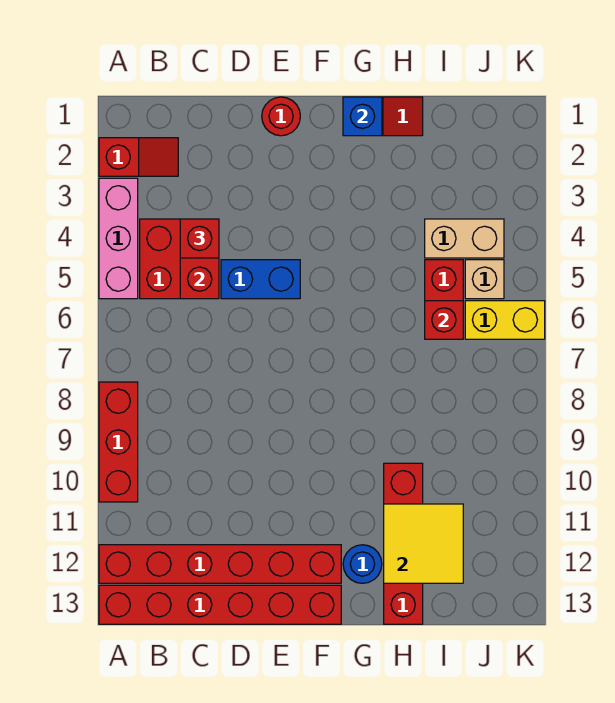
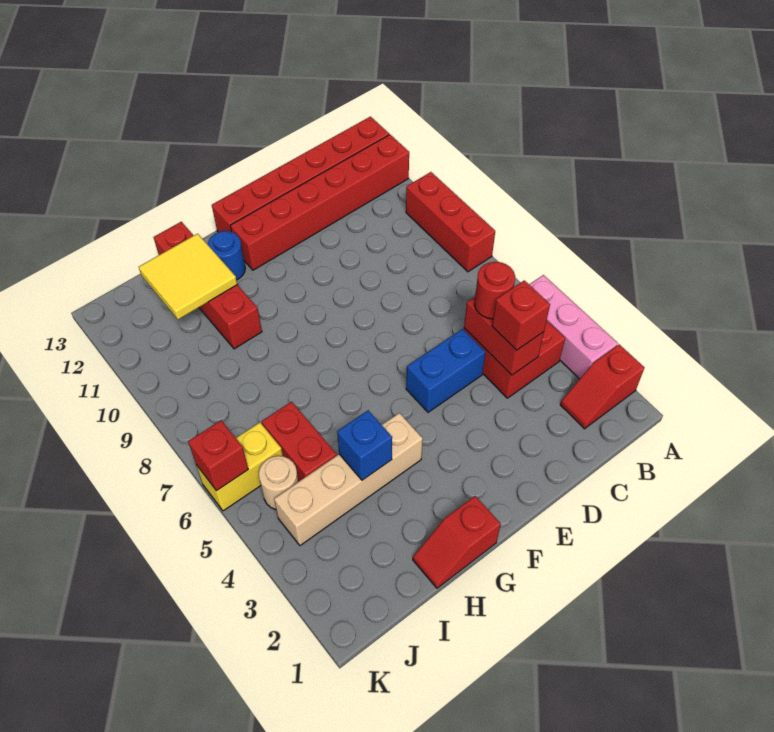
red round brick E1 level 1 -> red round brick C5 level 3
blue brick G1 level 2 -> blue brick H4 level 2
tan brick I4:J4 level 1 -> tan brick G4:J4 level 1
red brick I6 level 2 -> red brick K6 level 2
tan brick J5 level 1 -> tan round brick J5 level 1

